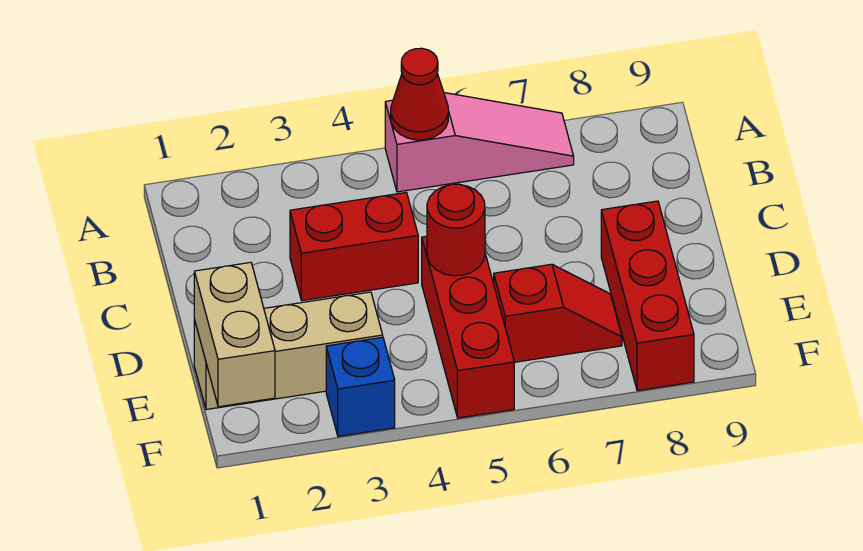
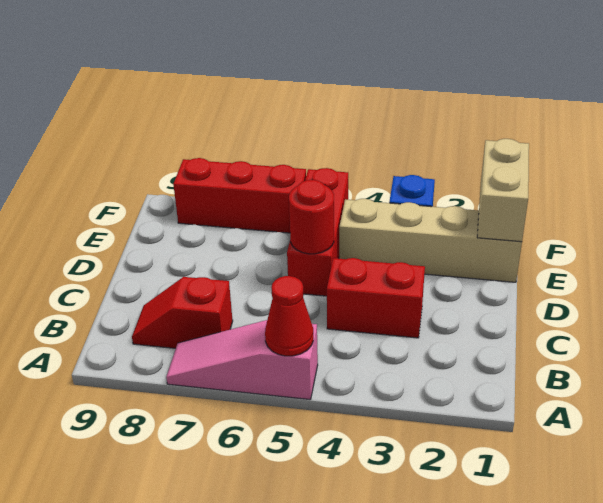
red brick D8:F8 level 1 -> red brick F6:F8 level 1
tan brick E1:E3 level 1 -> tan brick E1:E4 level 1
red slope E6:E7 level 1 top 6 -> red slope B7:B8 level 1 top 7

